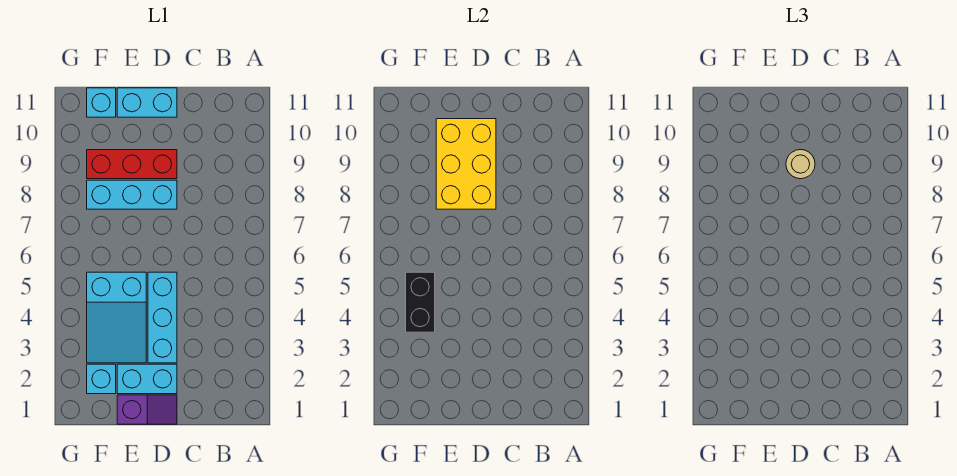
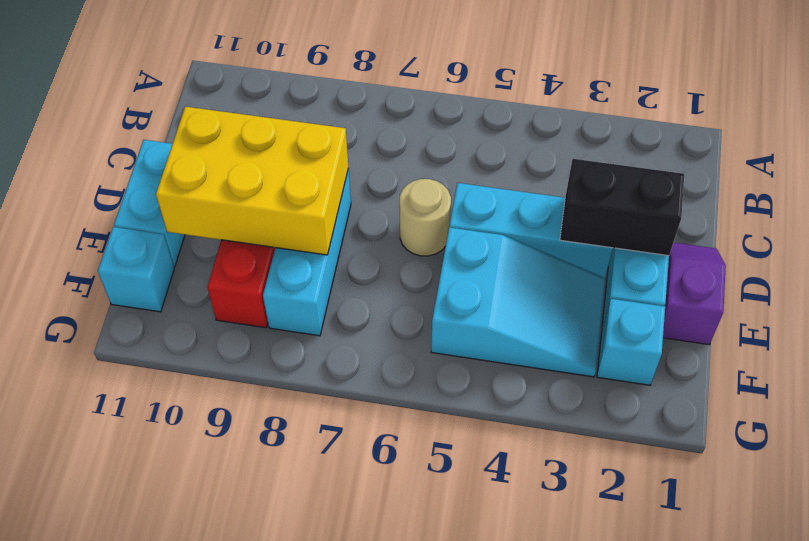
tan round brick D9 level 3 -> tan round brick D6 level 1
black brick F4:F5 level 2 -> black brick D2:D3 level 2

